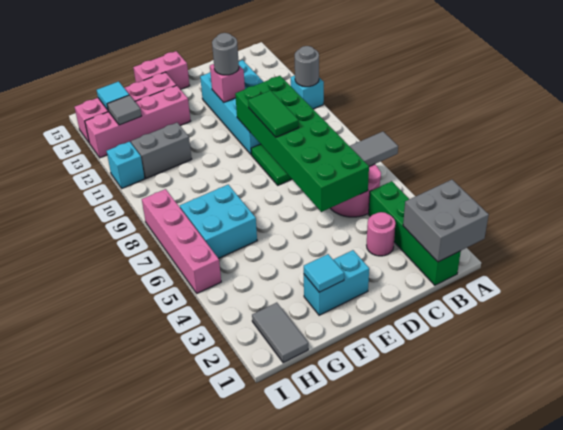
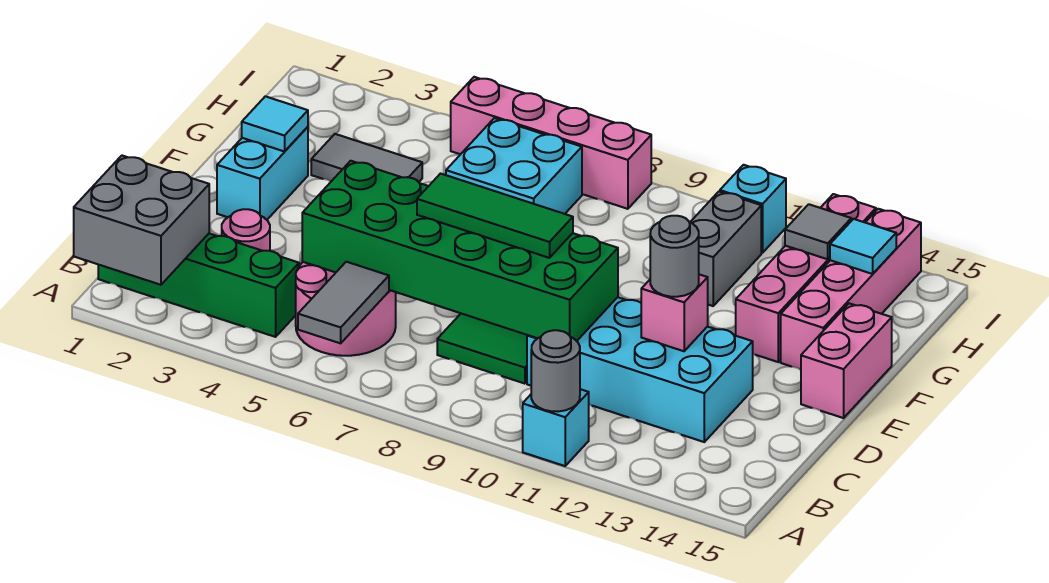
green tile D8:D9 level 3 -> green tile D7:D9 level 3
grey tile H1:H2 level 1 -> grey tile G3:G4 level 1

